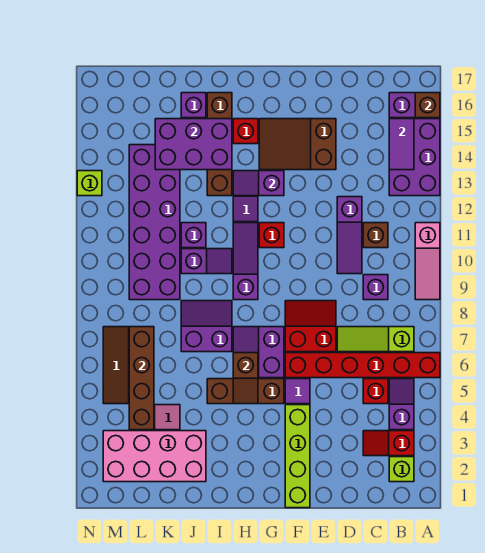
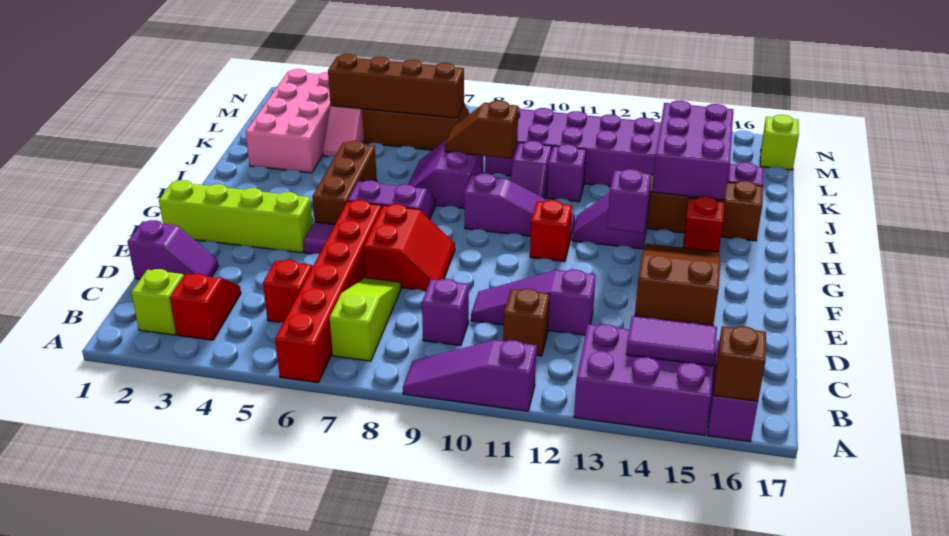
pink slope A9:A11 level 1 top 11 -> purple slope A9:A11 level 1 top 11
purple slope B4:B5 level 1 top 4 -> purple slope D1:D2 level 1 top 1
brown slope H5:H6 level 2 top 6 -> brown slope J8:J9 level 2 top 9
purple slope I7:J8 level 1 top 7 -> purple slope I7:J8 level 1 top 8
lime brick N13 level 1 -> lime brick M17 level 1

